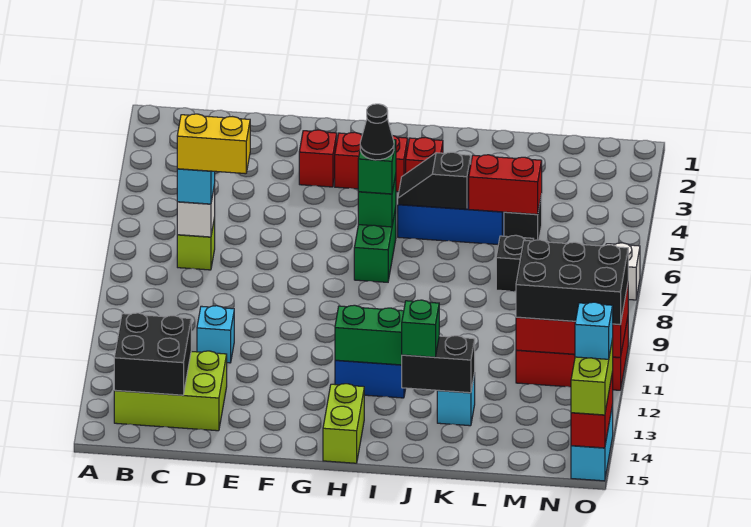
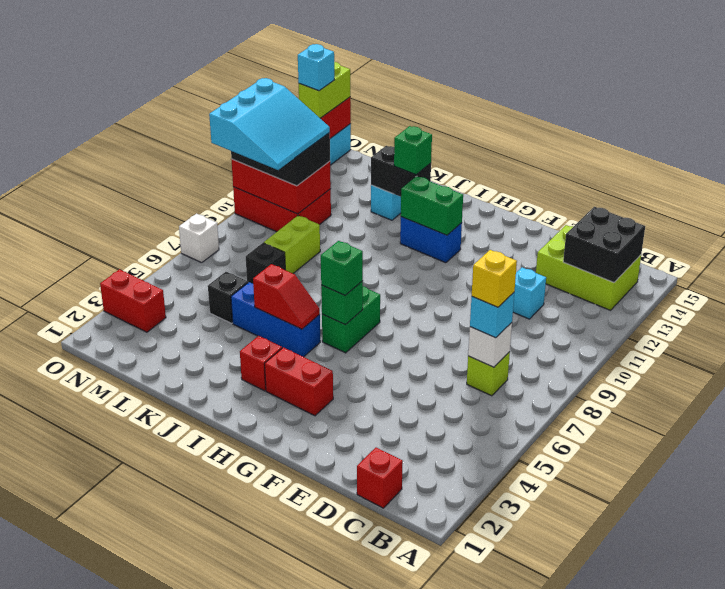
yellow brick C7:D7 level 4 -> yellow brick C7 level 4
red brick F3 level 1 -> red brick C1 level 1
black cone H6 level 4 -> none
lime brick H14:H15 level 1 -> lime brick L8:L9 level 1
black slope I5:J5 level 2 top J -> red slope I5:J5 level 2 top J
red brick K5:L5 level 2 -> red brick N3:O3 level 1
none -> cyan slope M9:O11 level 4 top O

